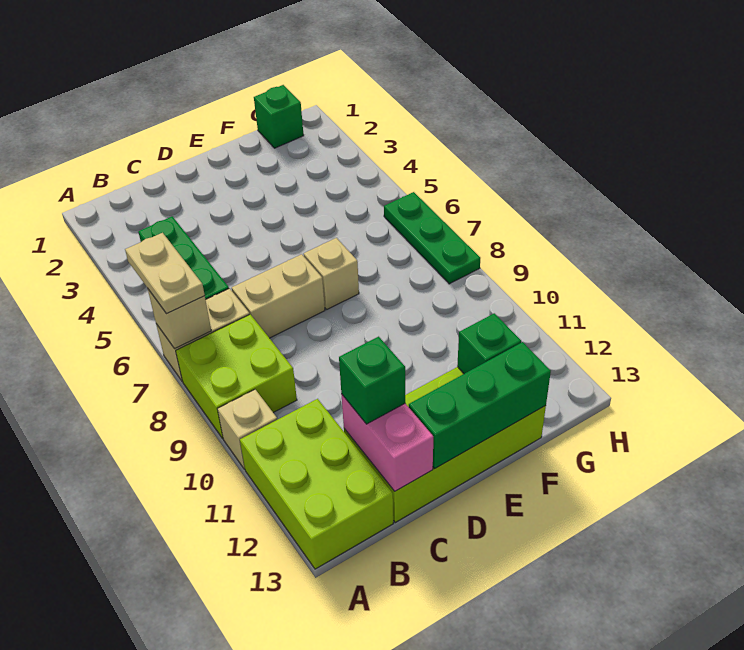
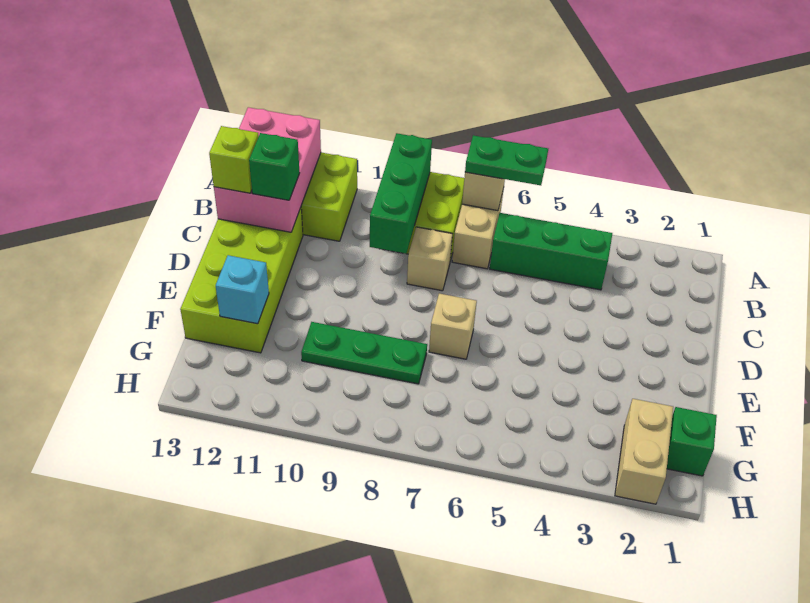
tan plate A6:A7 level 3 -> green plate A6:A7 level 3
tan brick A10 level 1 -> tan brick C8 level 1
tan brick C7:D7 level 1 -> tan brick G2:H2 level 1
pink brick C12:C13 level 2 -> pink brick A12:C13 level 2
none -> lime brick C13 level 3
green brick D13:F13 level 2 -> green brick A9:C9 level 2
green brick F12 level 2 -> cyan brick F12 level 2
green plate H6:H8 level 1 -> green plate F8:F10 level 1

